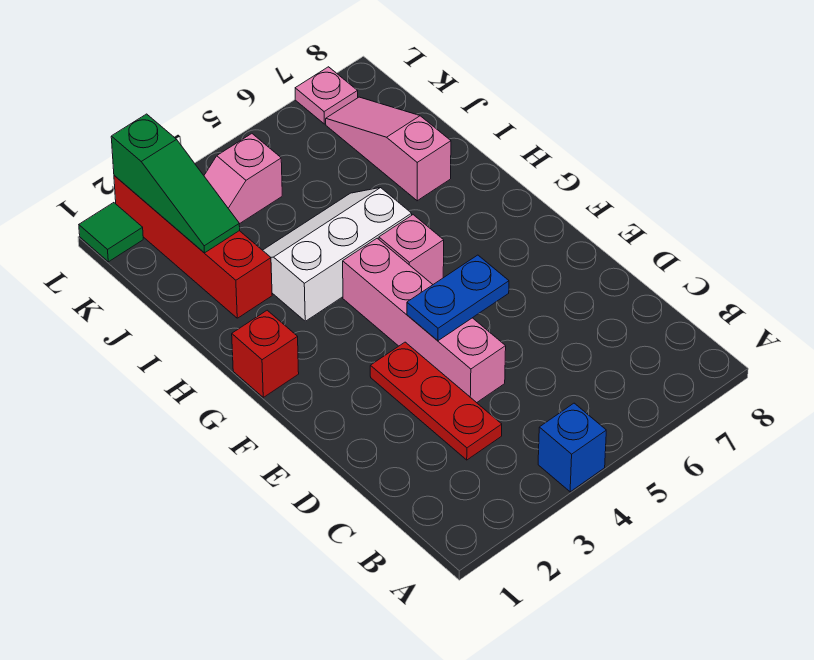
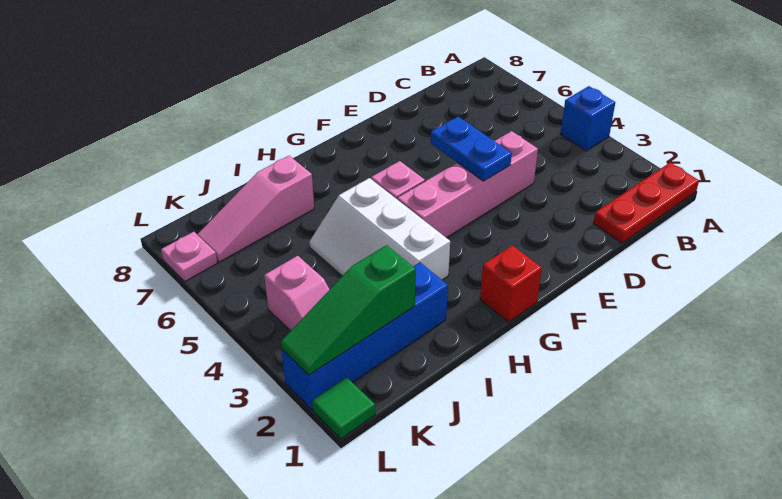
red plate C3:E3 level 1 -> red plate A1:C1 level 1
red brick I2:L2 level 1 -> blue brick I2:L2 level 1
green slope J2:L2 level 2 top L -> green slope J2:L2 level 2 top J

